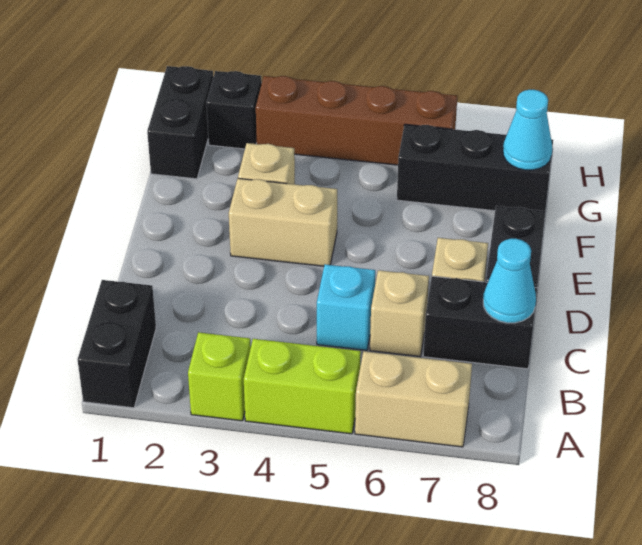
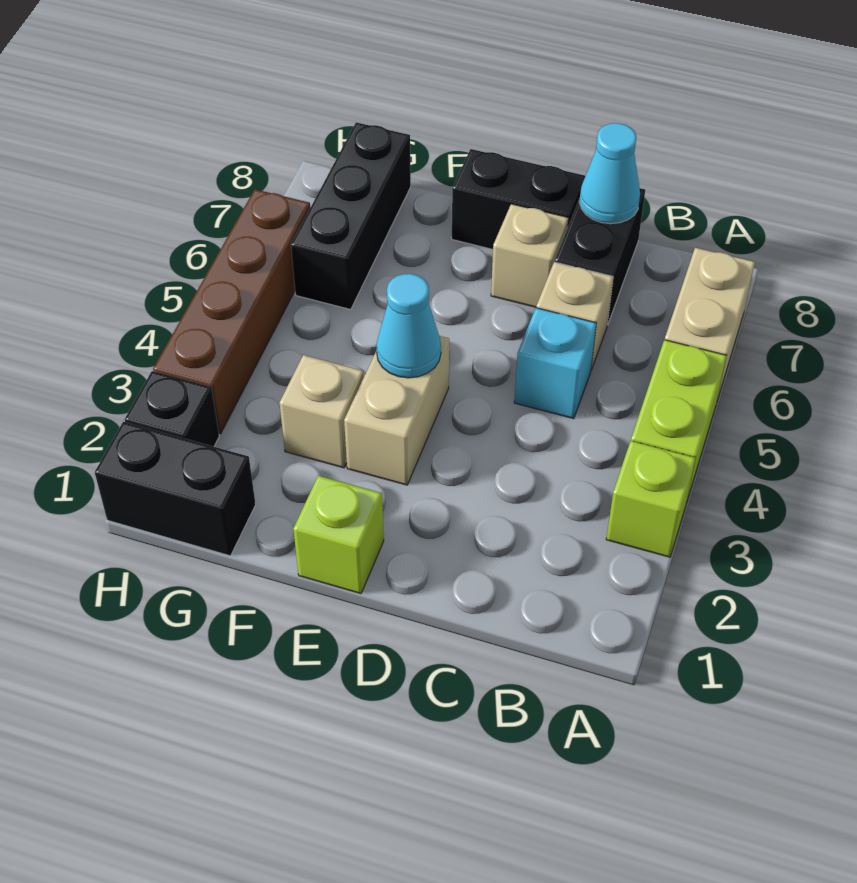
black brick A1:B1 level 1 -> none
none -> lime brick E1 level 1
cyan cone G8 level 2 -> cyan cone E4 level 2

